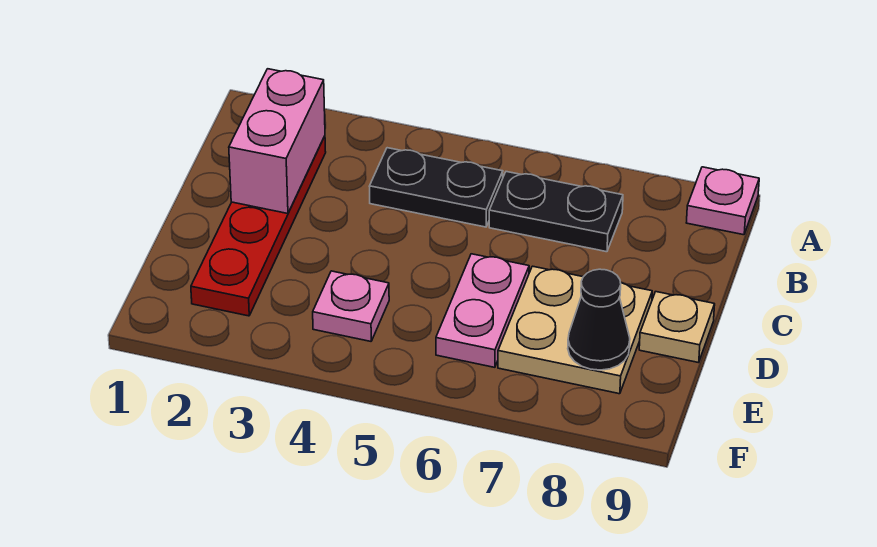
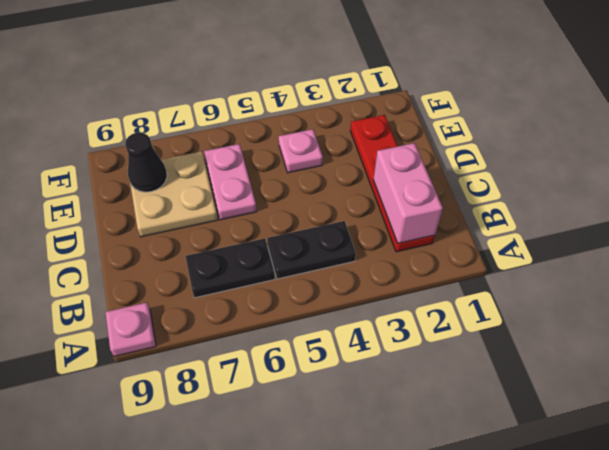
tan plate D9 level 1 -> none

